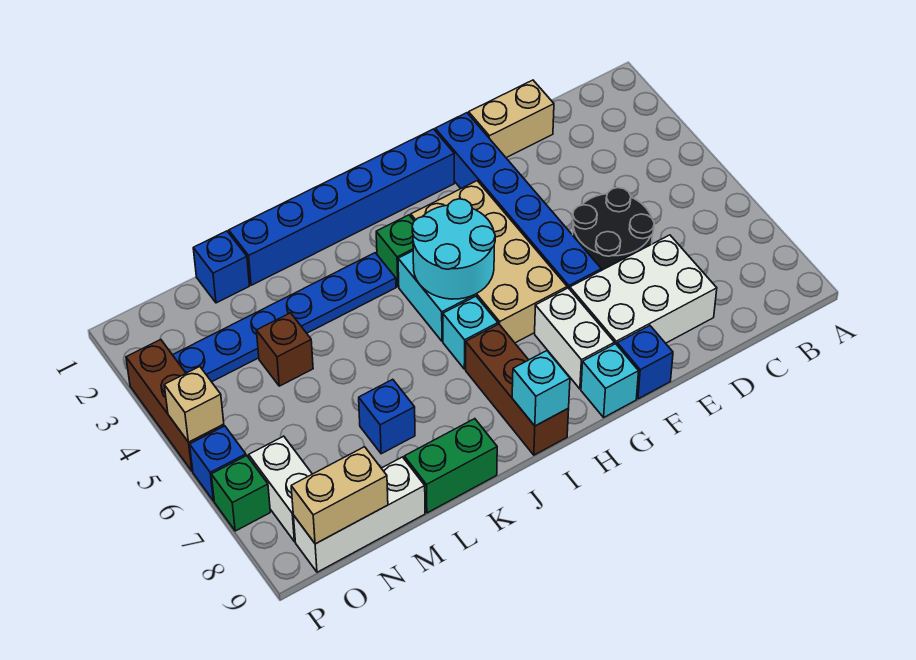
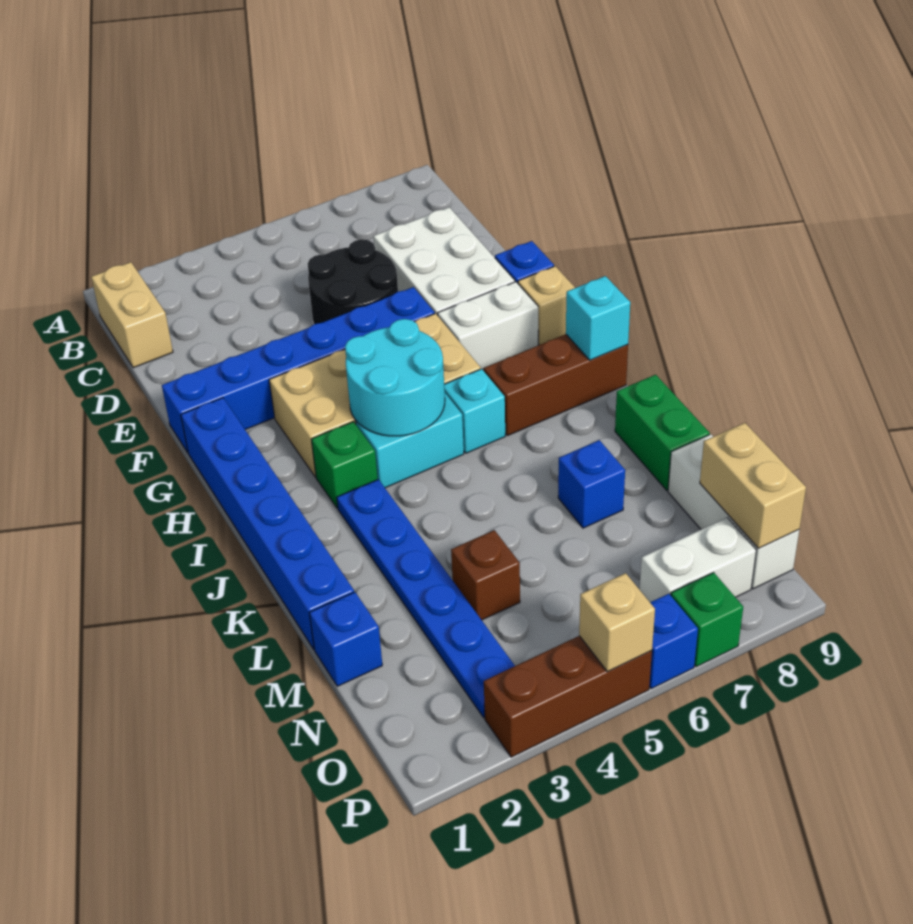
tan brick D1:E1 level 1 -> tan brick B1:C1 level 1
cyan brick G9 level 1 -> tan brick G9 level 1

